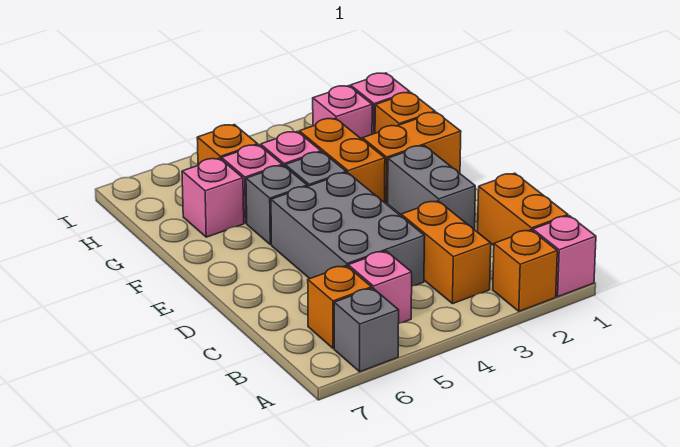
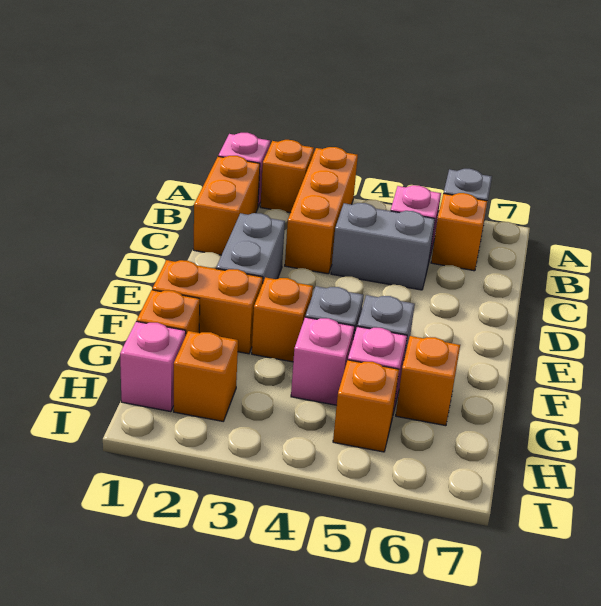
orange brick B3:C3 level 1 -> orange brick A3:C3 level 1
grey brick C4:E5 level 1 -> grey brick C4:C5 level 1
orange brick F3:G3 level 1 -> orange brick F3 level 1
pink brick G6 level 1 -> orange brick G6 level 1
pink brick H2 level 1 -> orange brick H2 level 1

